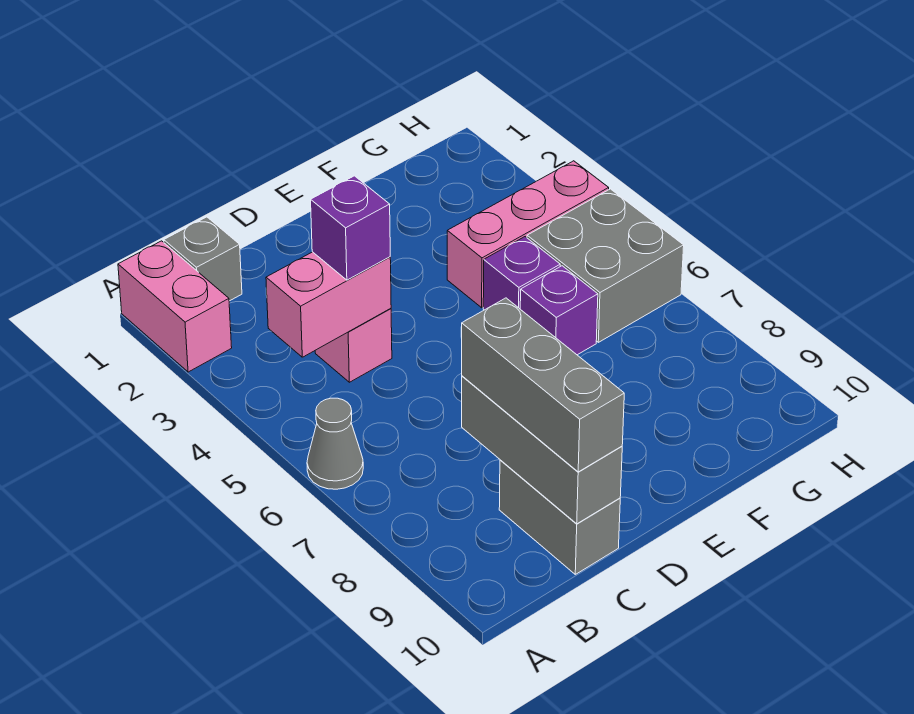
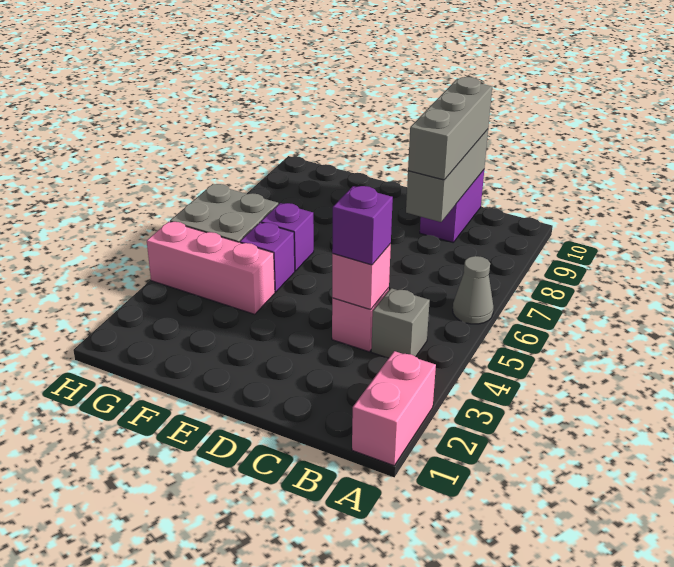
grey brick B1 level 1 -> grey brick B4 level 1
pink brick B4:C4 level 2 -> pink brick C4 level 2
grey brick C9:C10 level 1 -> purple brick C9:C10 level 1

